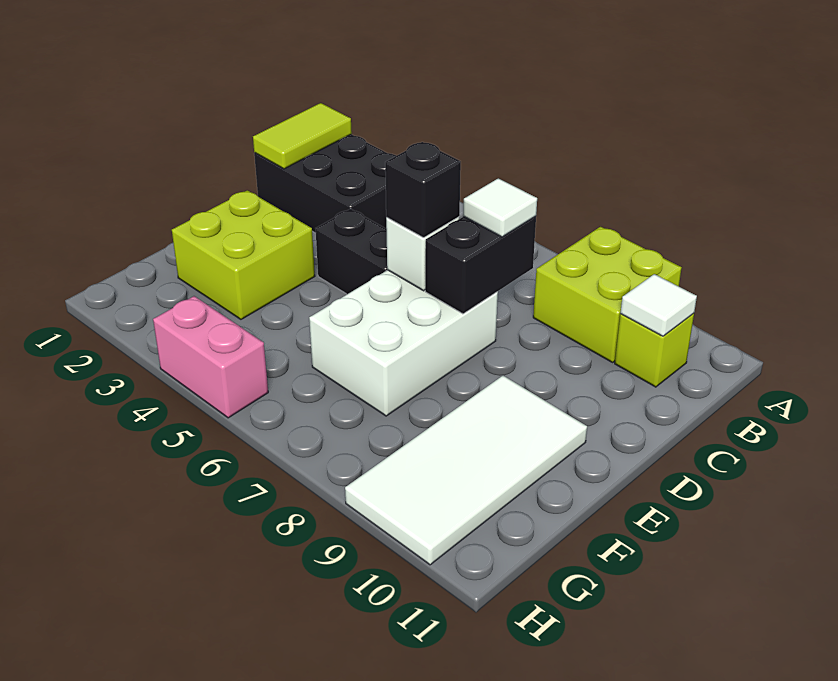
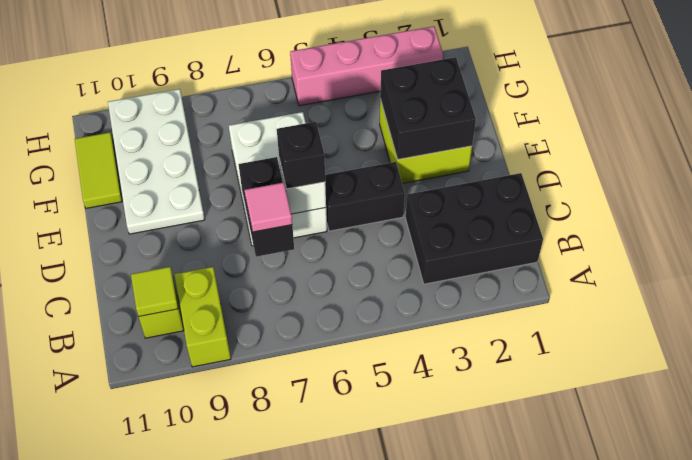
lime brick A8:B9 level 1 -> lime brick A9:B9 level 1
lime tile B1:C1 level 2 -> lime tile F11:G11 level 1
white tile B10 level 2 -> lime tile B10 level 2
white tile C7 level 3 -> pink tile C7 level 3
none -> black brick E2:F3 level 2
white tile E9:H10 level 1 -> white plate E9:H10 level 1
pink brick H4:H5 level 1 -> pink brick H2:H5 level 1

